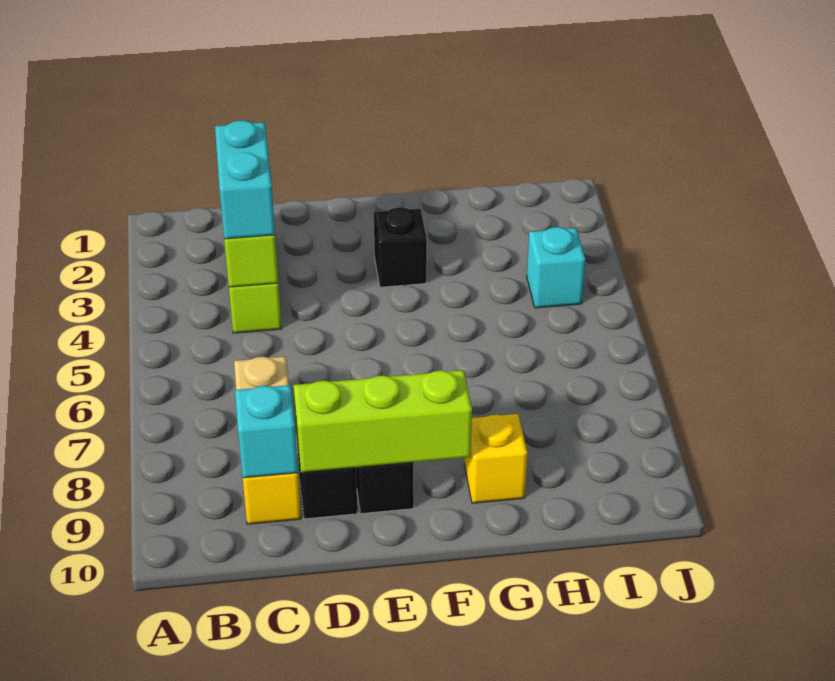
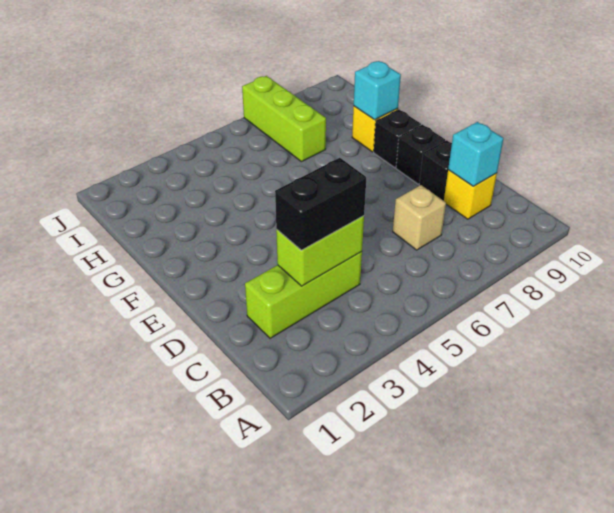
cyan brick C3:C4 level 3 -> black brick C3:C4 level 3
lime brick D9:F9 level 2 -> lime brick H7:J7 level 1
black brick F3 level 1 -> black brick F9 level 1
cyan brick I4 level 1 -> cyan brick G9 level 2

